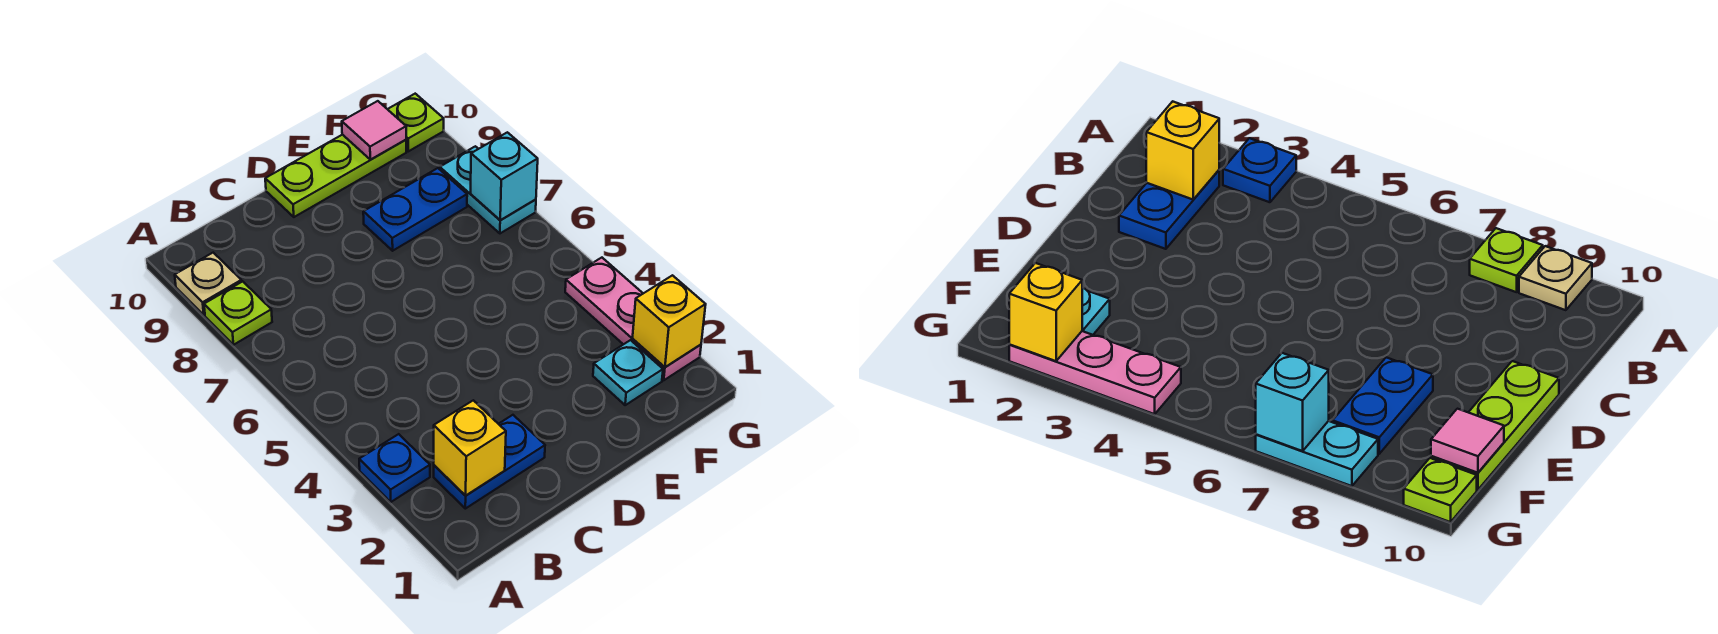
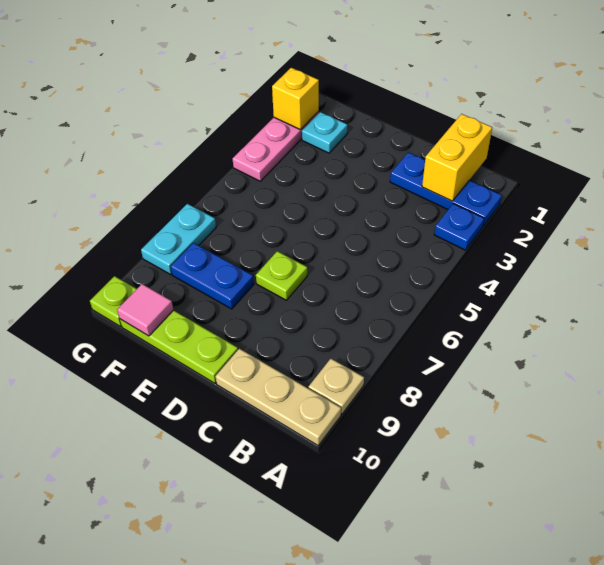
lime plate A8 level 1 -> lime plate D7 level 1
none -> tan plate A10:C10 level 1
blue plate B2:C2 level 1 -> blue plate A2:C2 level 1
yellow brick B2 level 2 -> yellow brick B1:B2 level 2
cyan brick G7 level 2 -> none

